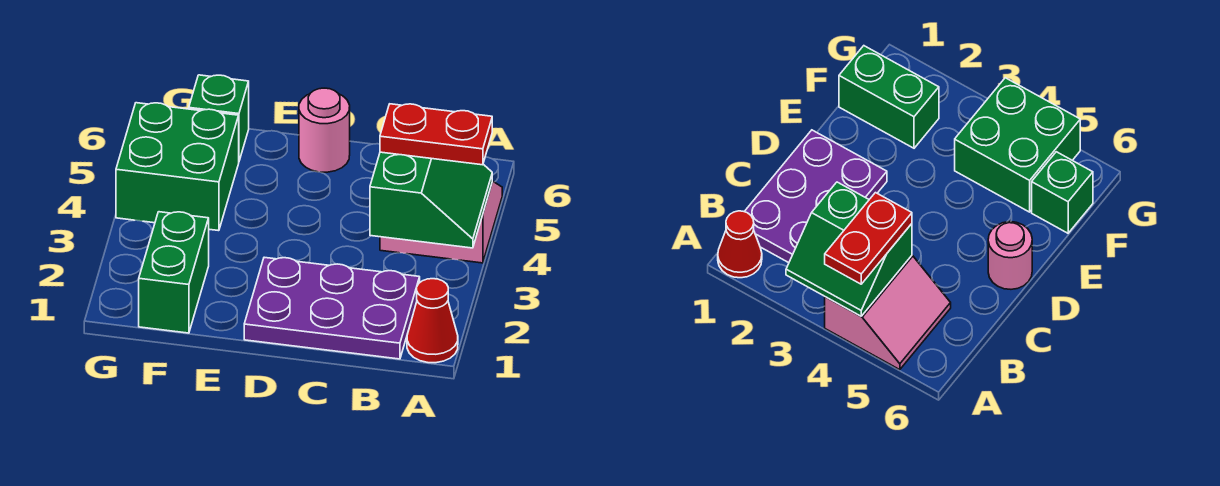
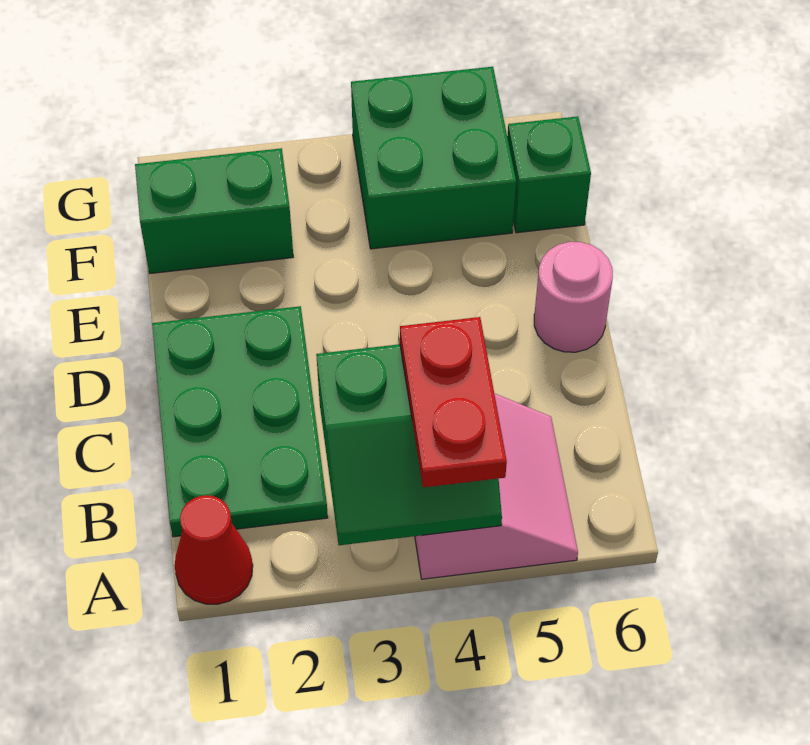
purple plate B1:D2 level 1 -> green plate B1:D2 level 1

